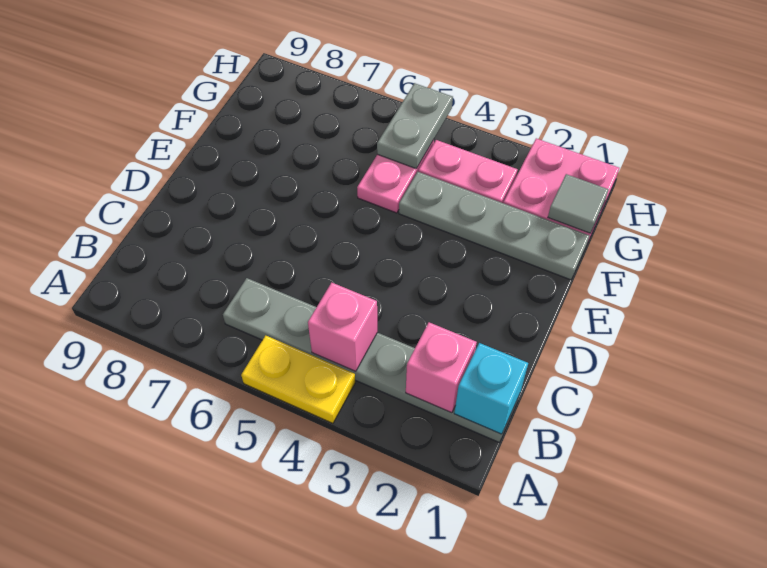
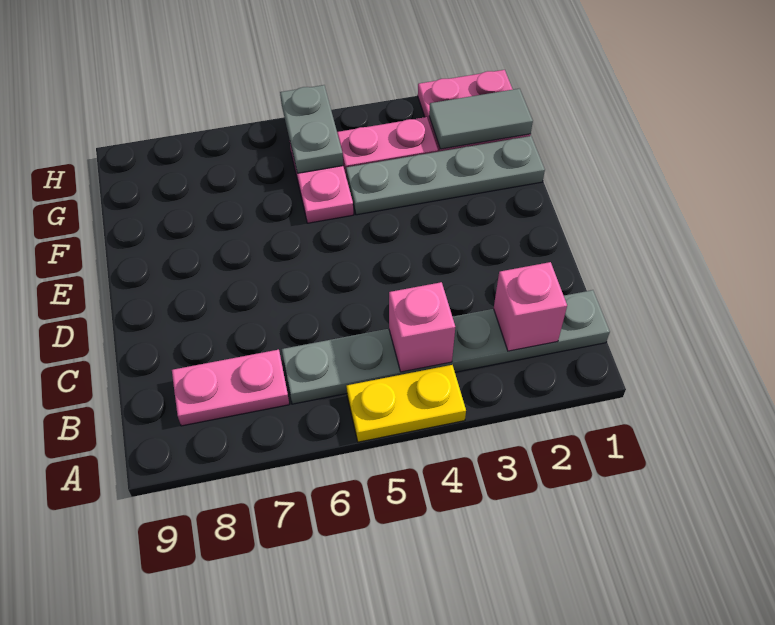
cyan brick B1 level 2 -> none
none -> pink plate B7:B8 level 1
grey tile G1 level 2 -> grey tile G1:G2 level 2

